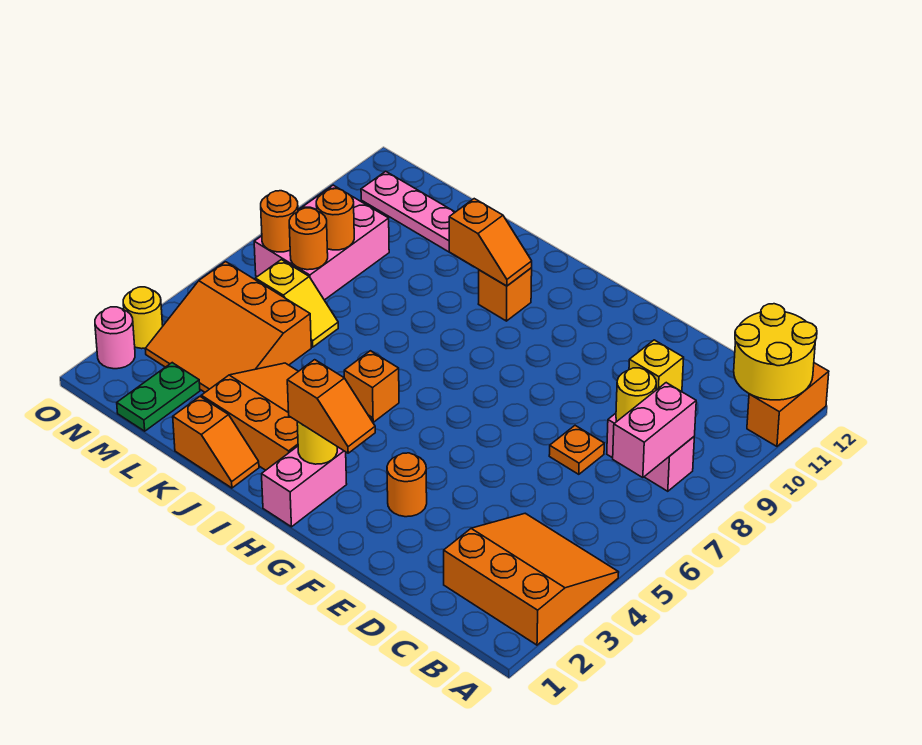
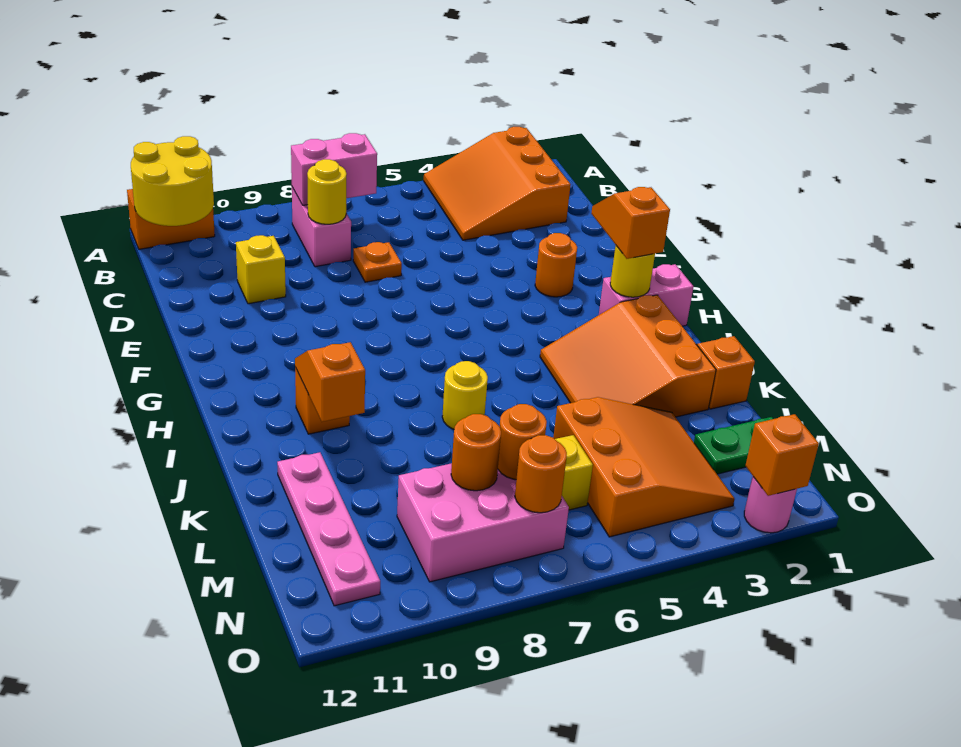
orange brick I5 level 1 -> orange brick O2 level 2
yellow round brick O3 level 1 -> yellow round brick J7 level 1

